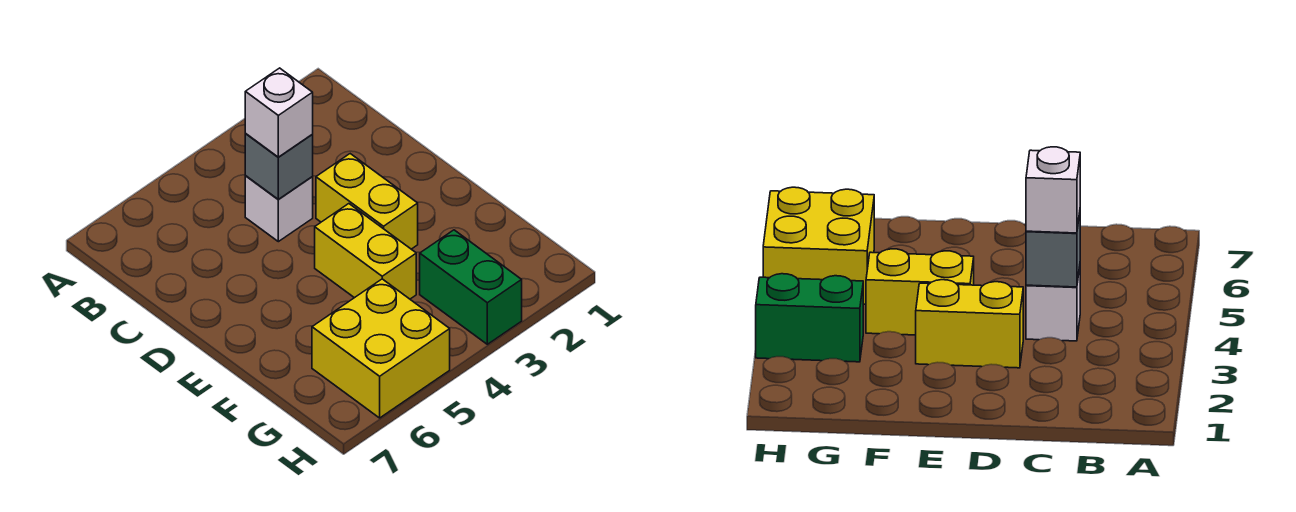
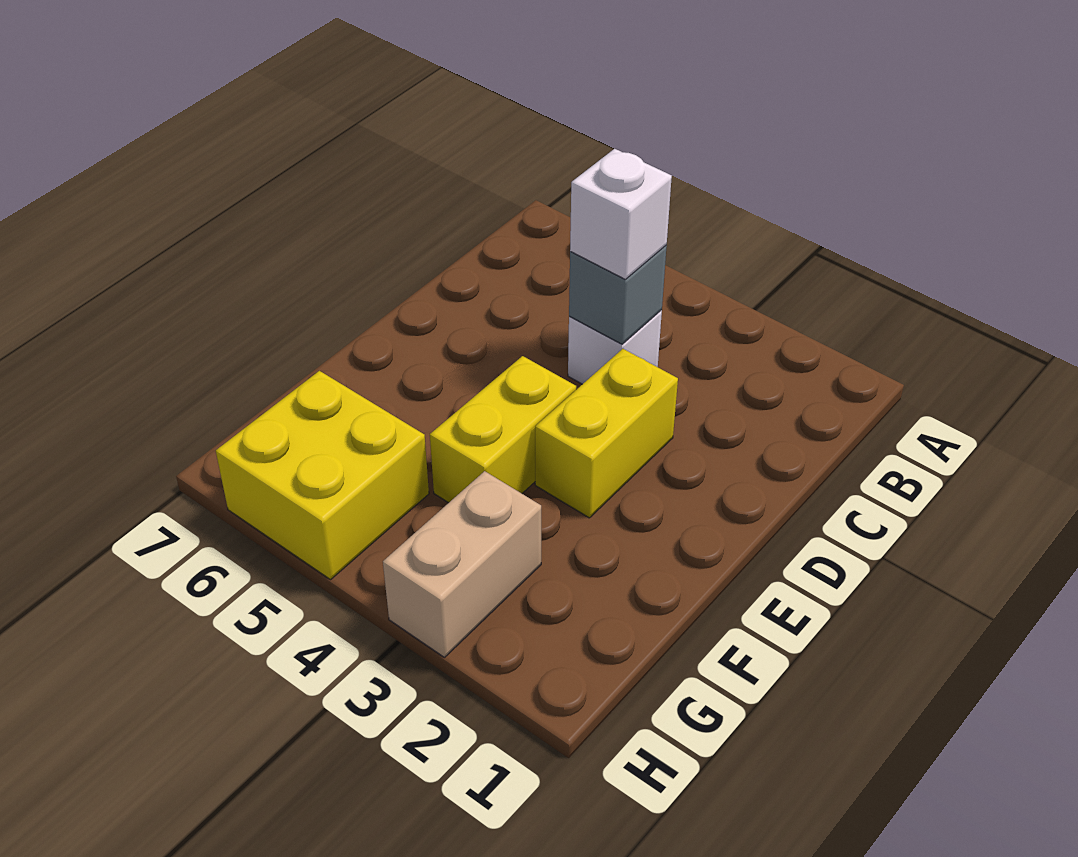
green brick G3:H3 level 1 -> tan brick G3:H3 level 1

